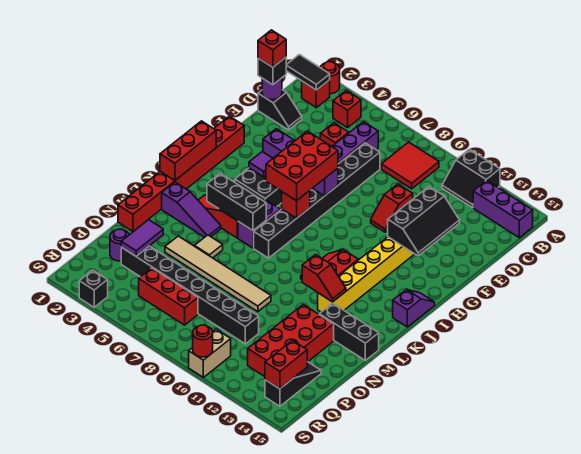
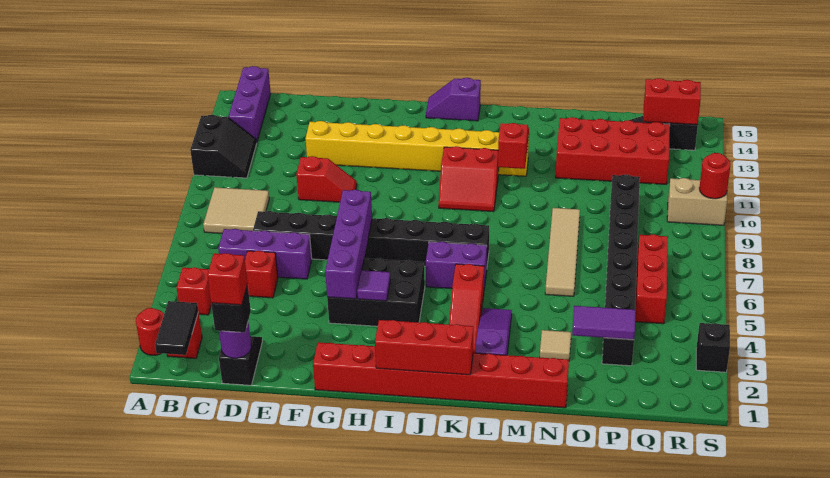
red tile B8:C9 level 1 -> tan tile B8:C9 level 1
black slope E12:G13 level 2 top 12 -> none
red brick G6:I7 level 3 -> none
red brick I7 level 2 -> none
black brick K4:K6 level 2 -> none
tan tile M5 level 1 -> tan tile N3 level 1
black brick M13:M15 level 1 -> none
tan tile N4:N9 level 1 -> tan tile N6:N9 level 1
purple round brick P2 level 1 -> none

